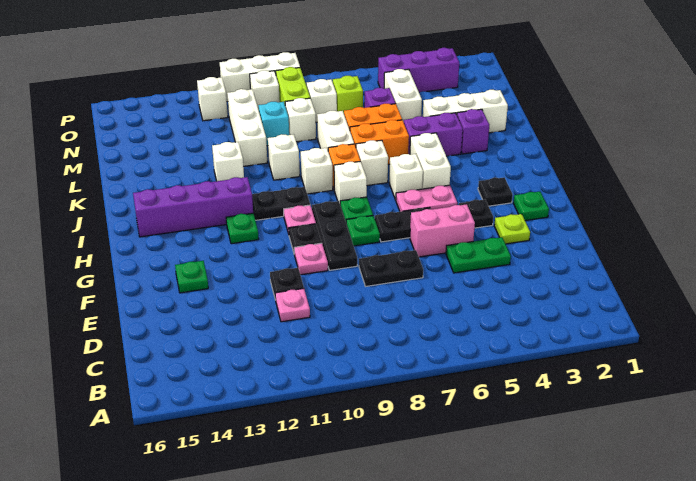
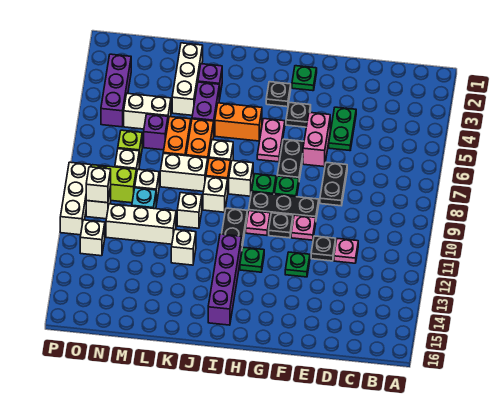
lime plate F3 level 1 -> none
green plate F14 level 1 -> green plate F12 level 1
white brick I5:J5 level 1 -> orange brick I5:J5 level 1
white brick I6 level 1 -> white brick O10 level 2

